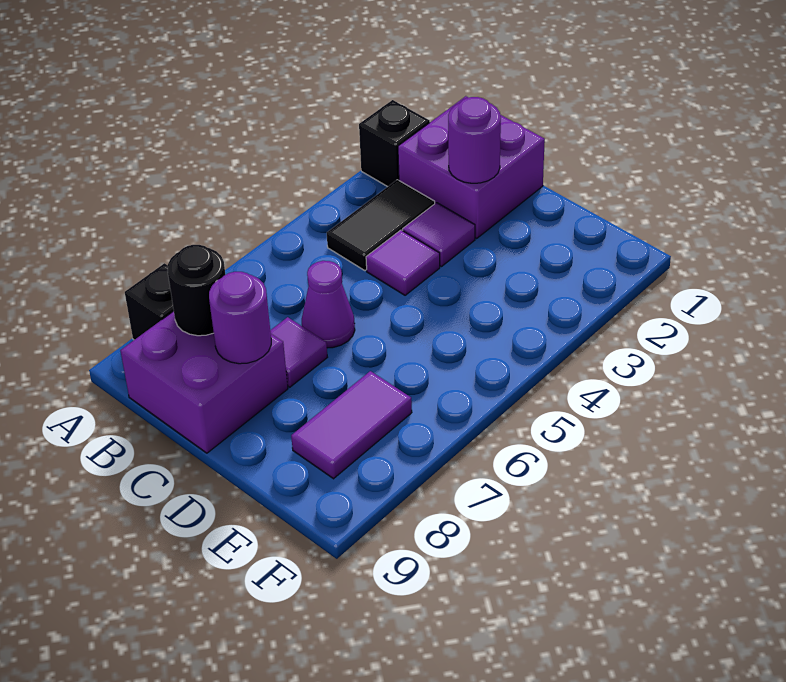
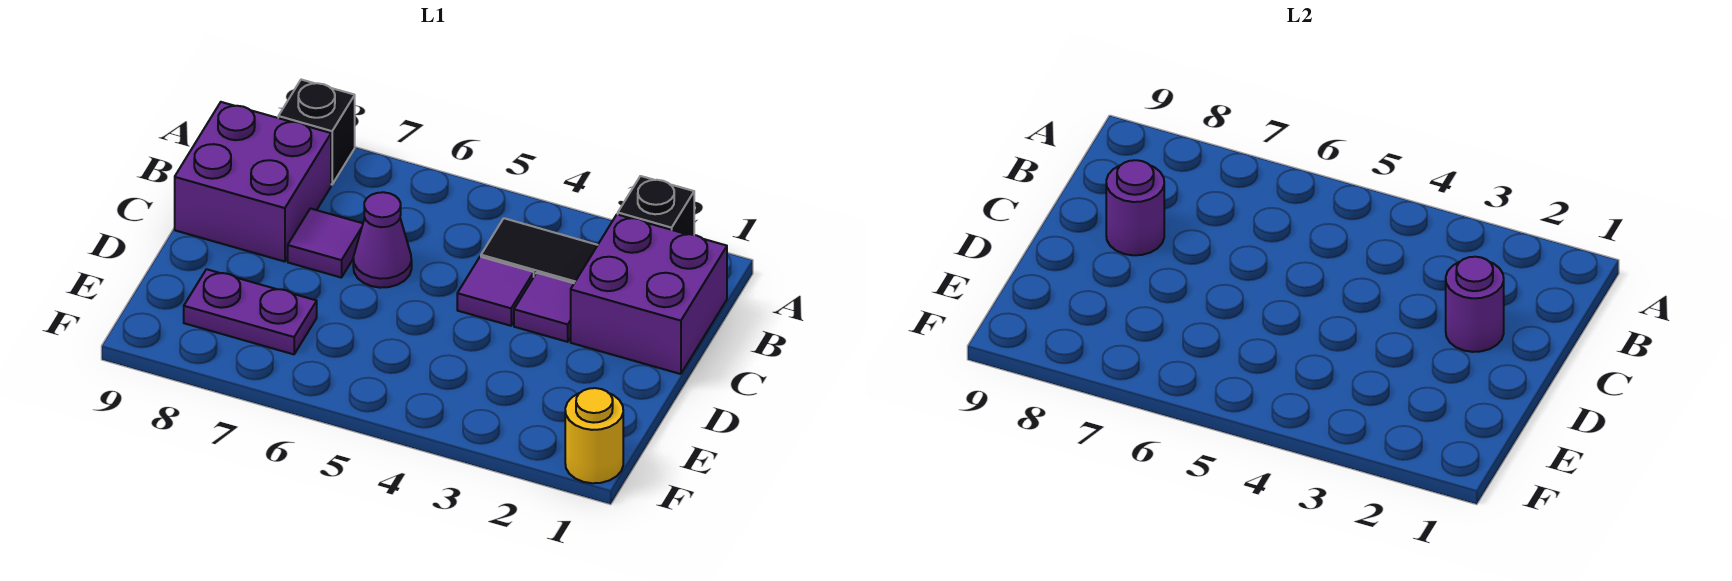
black round brick B8 level 2 -> none
purple tile E7:E8 level 1 -> purple plate E7:E8 level 1
none -> yellow round brick F1 level 1

